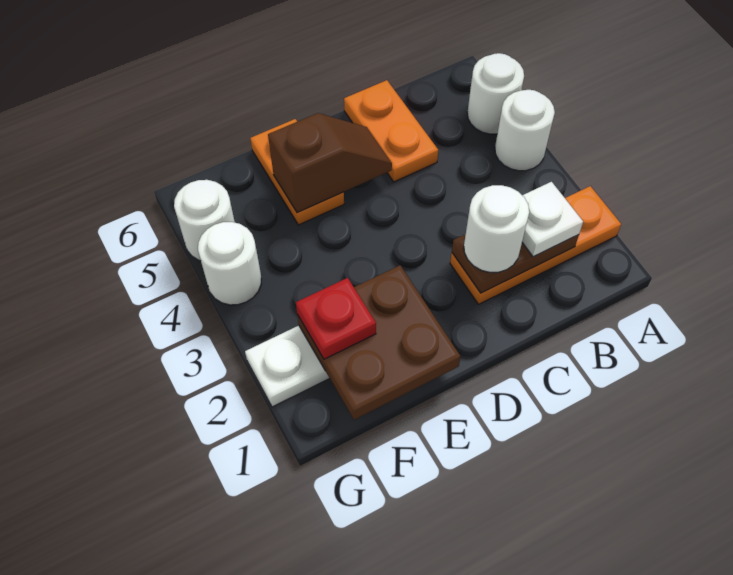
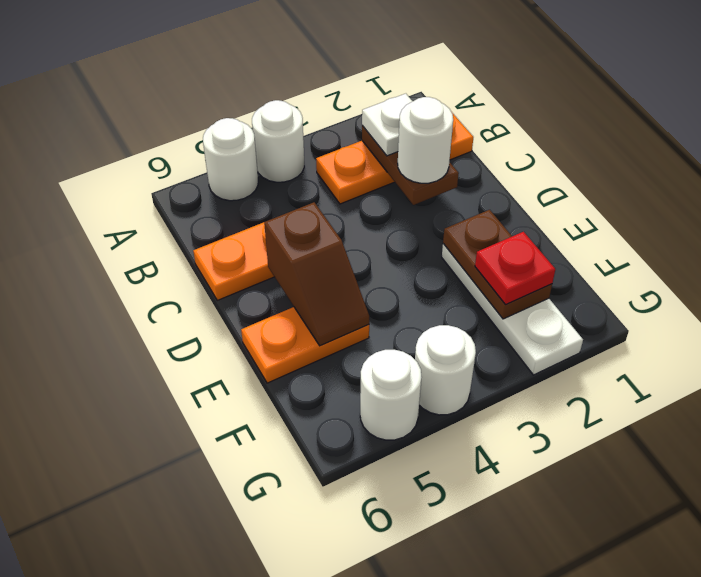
orange plate A2:C2 level 1 -> orange plate B1:B3 level 1
brown slope D5:E5 level 2 top E -> brown slope D5:E5 level 2 top D
brown plate E1:F2 level 2 -> brown plate E2:F2 level 2

